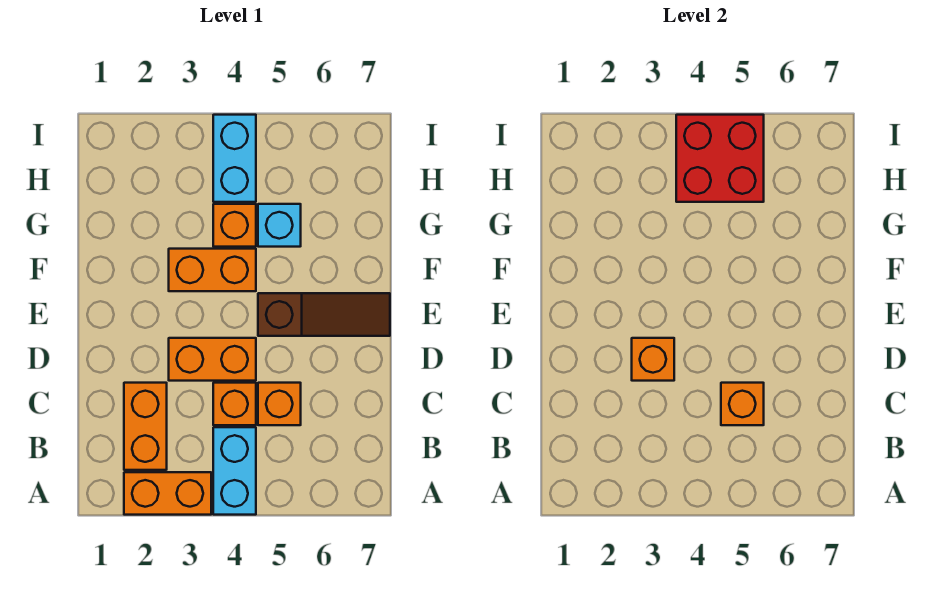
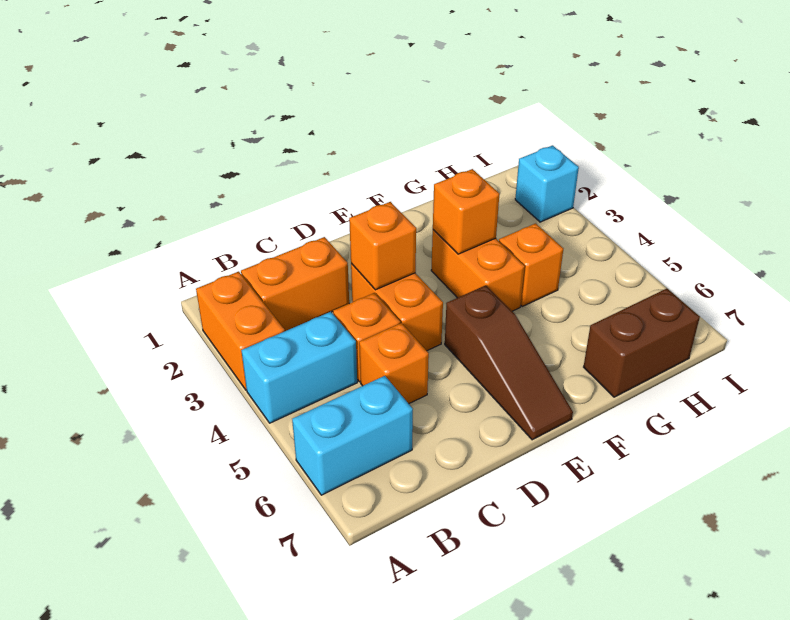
orange brick C5 level 2 -> orange brick F3 level 2
cyan brick G5 level 1 -> cyan brick I2 level 1
none -> brown brick G7:H7 level 1
cyan brick H4:I4 level 1 -> cyan brick A6:B6 level 1
red brick H4:I5 level 2 -> none

